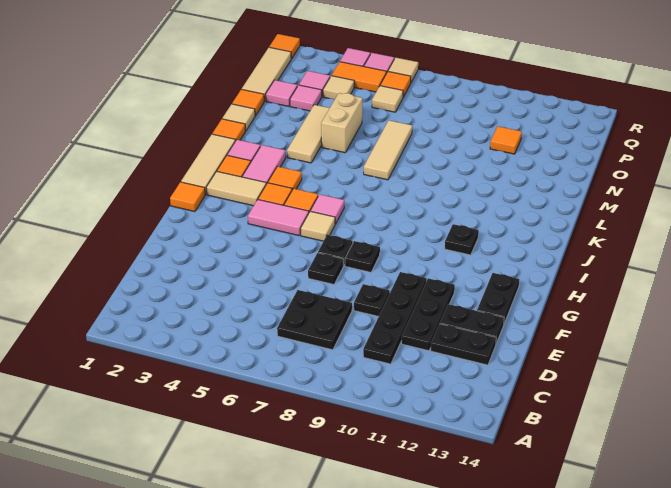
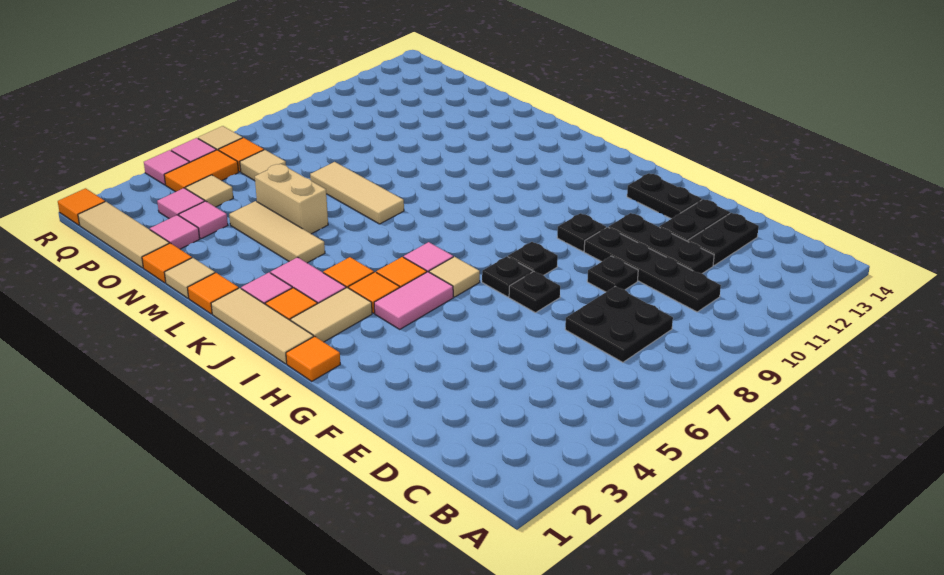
black plate I11 level 1 -> black plate G10 level 1
orange tile O11 level 1 -> none

